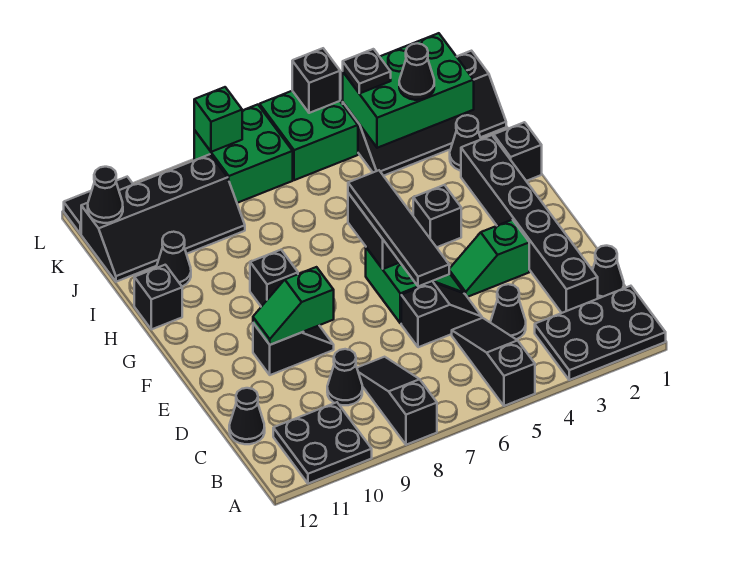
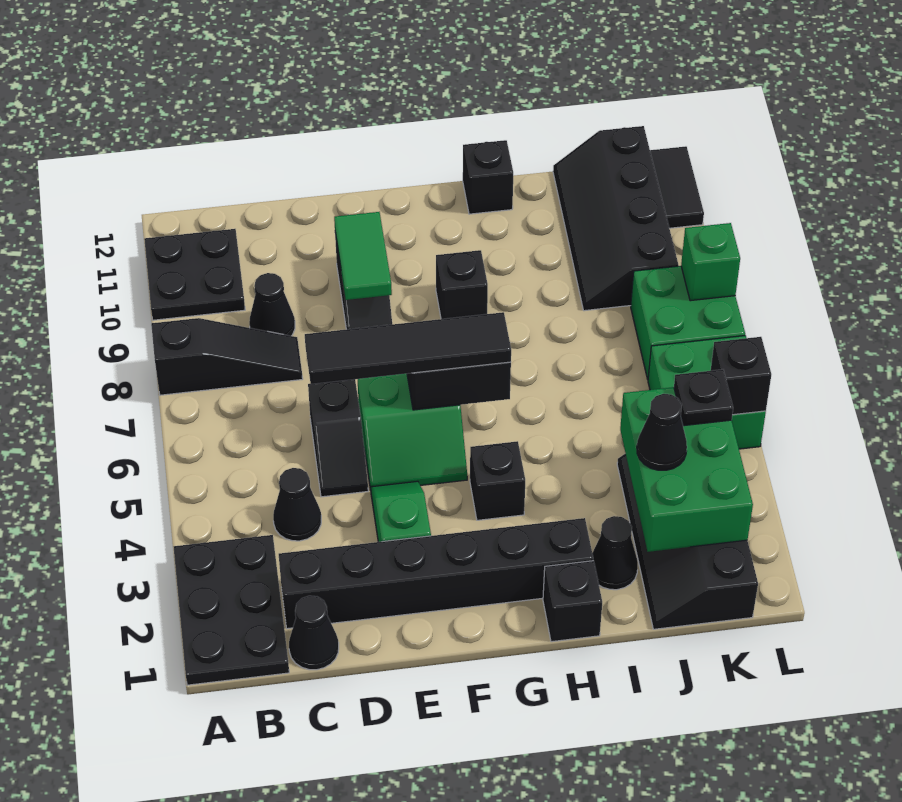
black slope A5:C5 level 1 top A -> none
black cone C12 level 1 -> none
green slope E9:E10 level 2 top 9 -> green tile E9:E10 level 2
black cone I11 level 1 -> none
black cone K12 level 2 -> none

